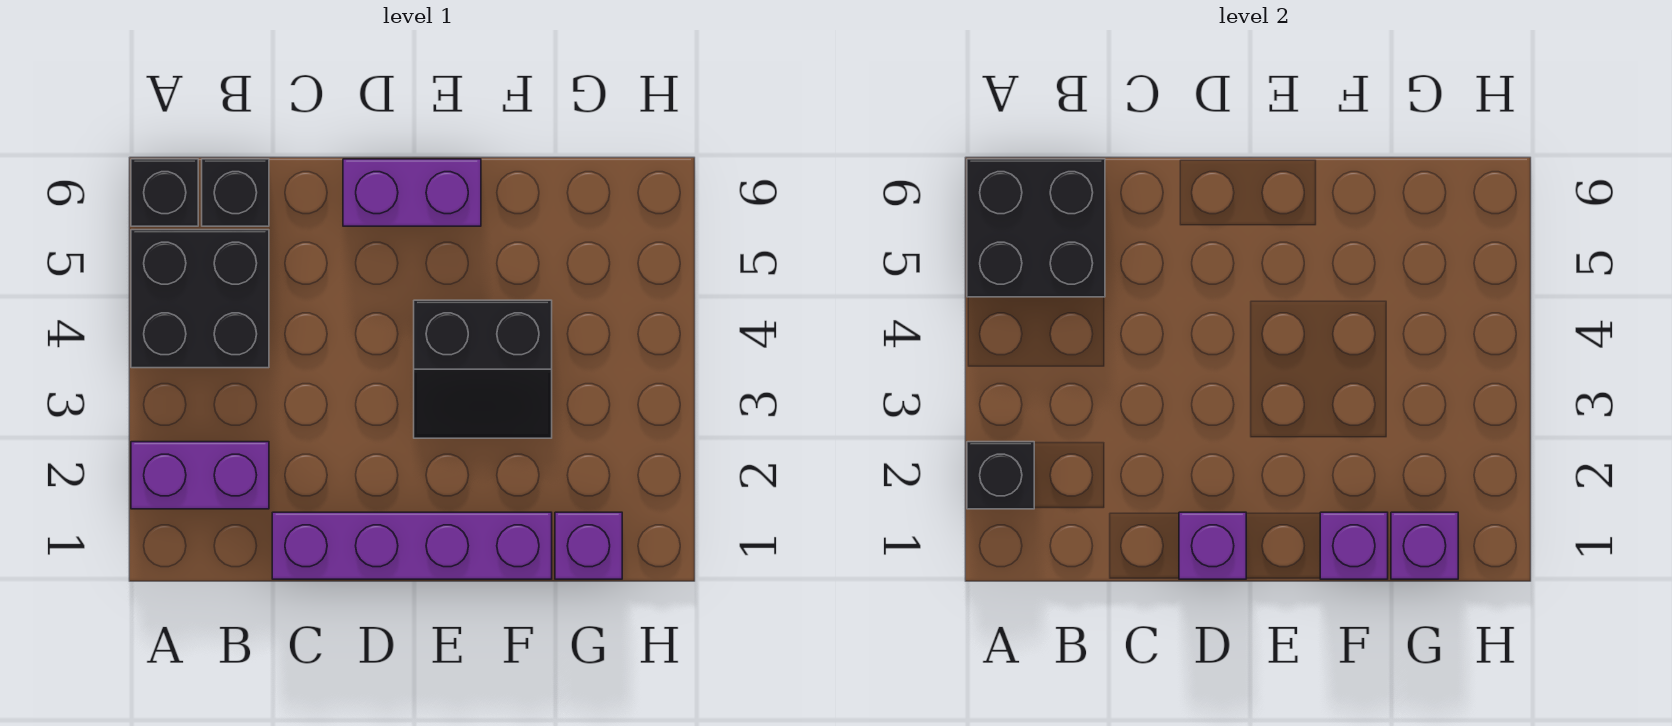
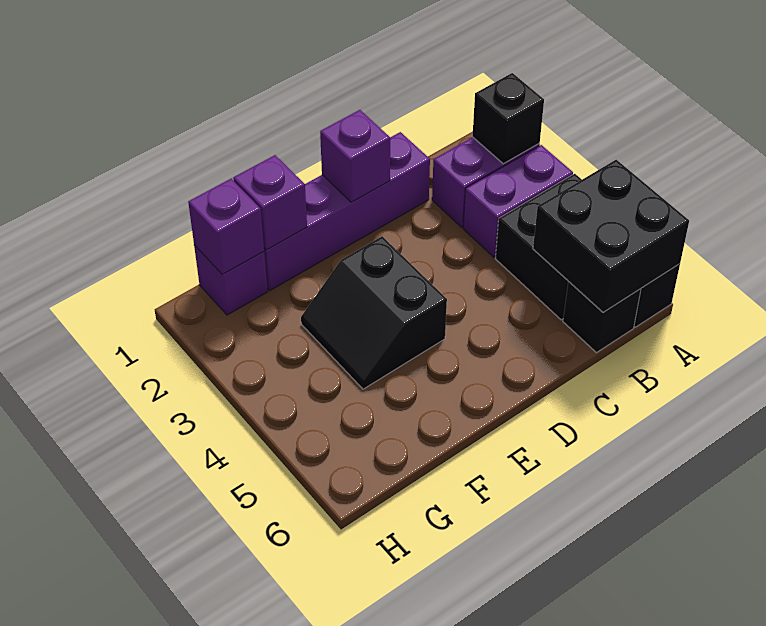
purple brick D6:E6 level 1 -> purple brick A3:B3 level 1
black slope E3:F4 level 1 top 4 -> black slope E3:F4 level 1 top E

